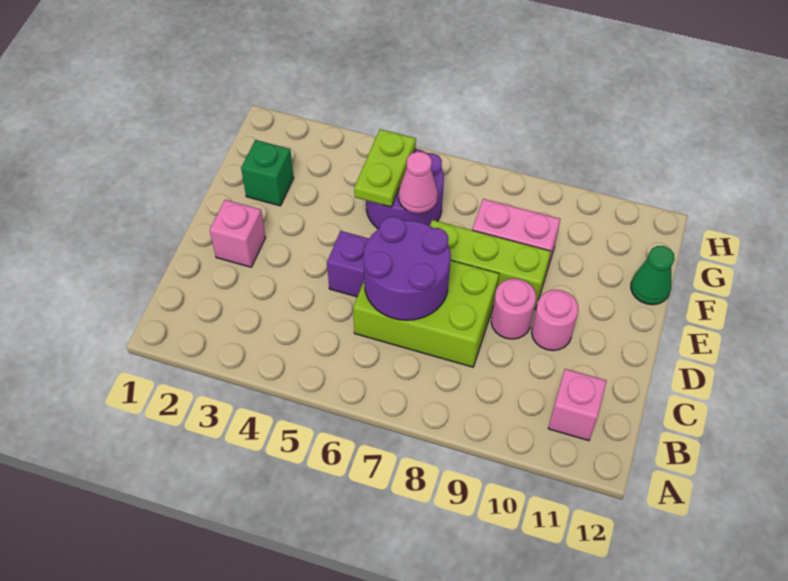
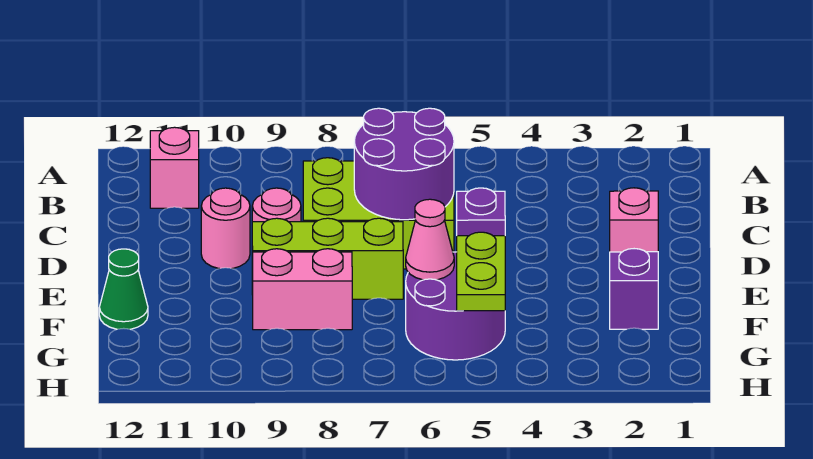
green brick F2 level 1 -> purple brick F2 level 1

